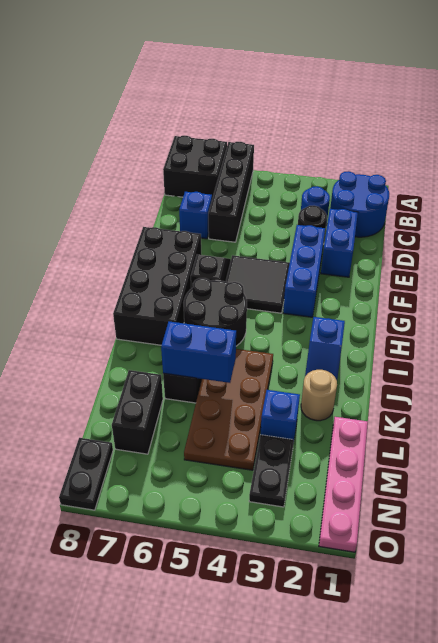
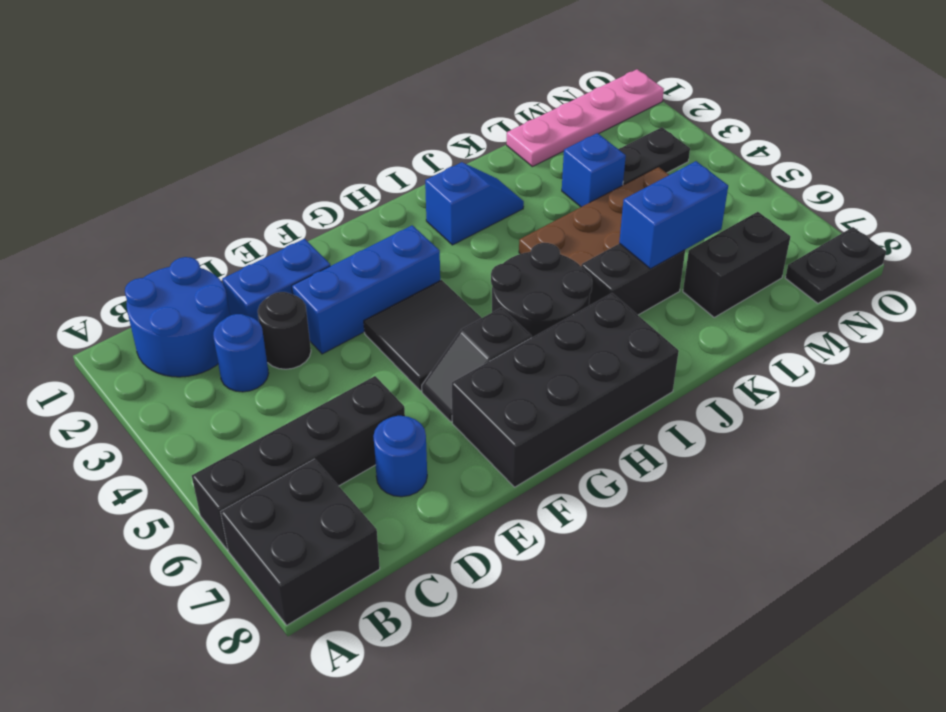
blue brick D7 level 1 -> blue round brick D7 level 1
tan round brick K2 level 1 -> none
blue brick K5:K6 level 2 -> blue brick K6:L6 level 2

